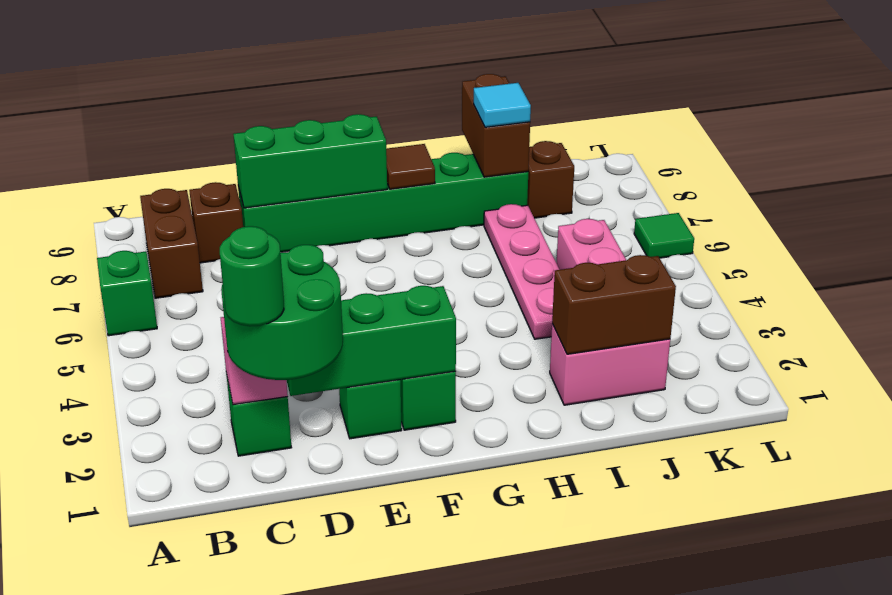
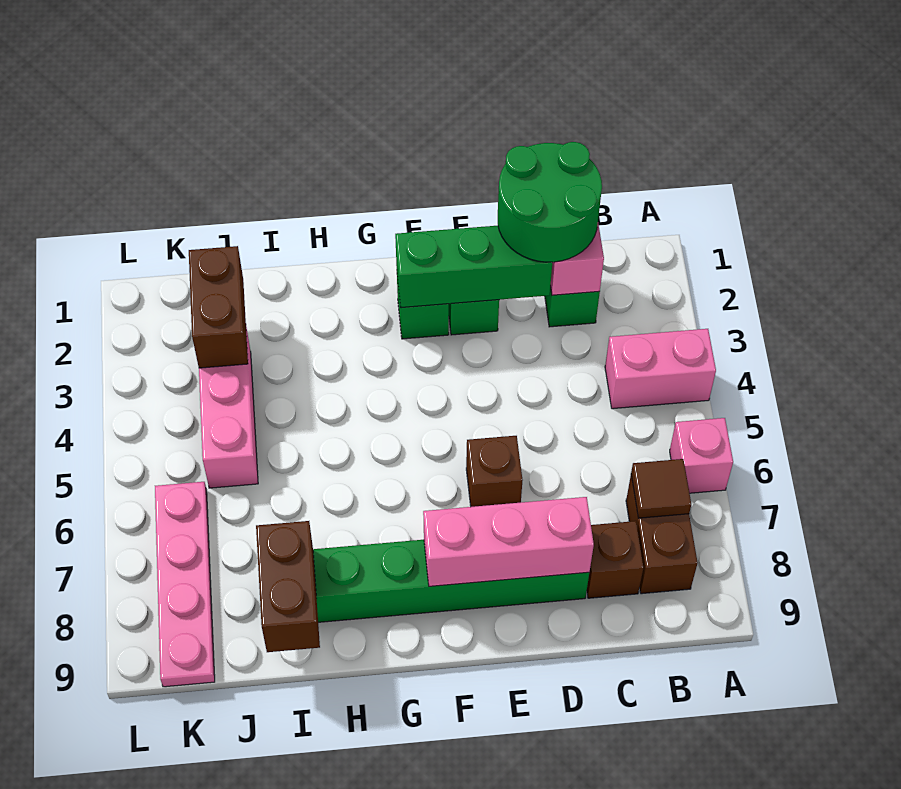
green brick A6 level 1 -> pink brick A6 level 1
green round brick C1 level 4 -> none
green brick D8:F8 level 2 -> pink brick D8:F8 level 2
brown tile G8 level 2 -> brown tile B7 level 2
pink brick I2:J2 level 1 -> pink brick A4:B4 level 1
brown brick I2:J2 level 2 -> brown brick J2:J3 level 2
pink plate I4:I7 level 1 -> pink plate K6:K9 level 1
cyan tile I8 level 3 -> none
brown brick J8 level 1 -> brown brick E6 level 1
green tile L6 level 1 -> none

